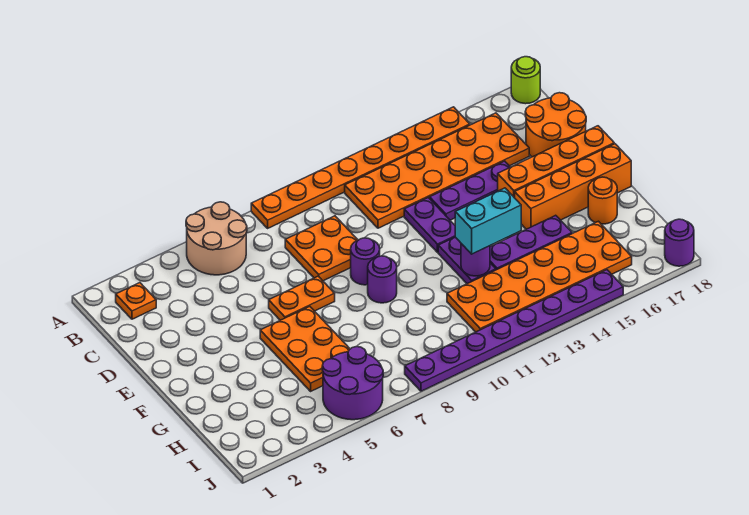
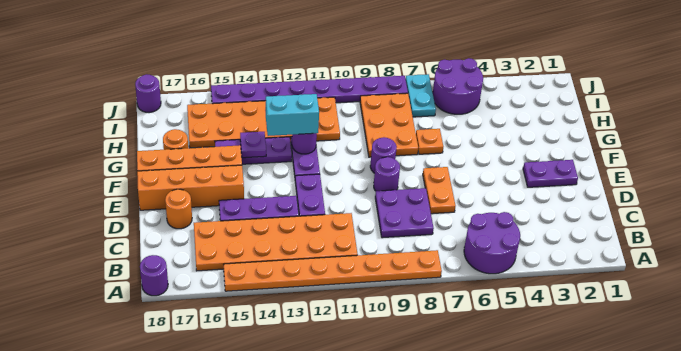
tan round brick A5:B6 level 1 -> purple round brick A5:B6 level 1
lime round brick A18 level 1 -> purple round brick A18 level 1
orange plate B2 level 1 -> orange plate G7 level 1
orange plate C8:D9 level 1 -> purple plate C8:D9 level 1
orange round brick C17:D18 level 1 -> orange round brick D17 level 1
none -> purple plate E2:E3 level 1
orange plate E6:E7 level 1 -> orange plate D7:E7 level 1
orange plate F5:H6 level 1 -> orange plate G8:I9 level 1
none -> purple plate G14 level 2
none -> cyan plate I7:J7 level 1

